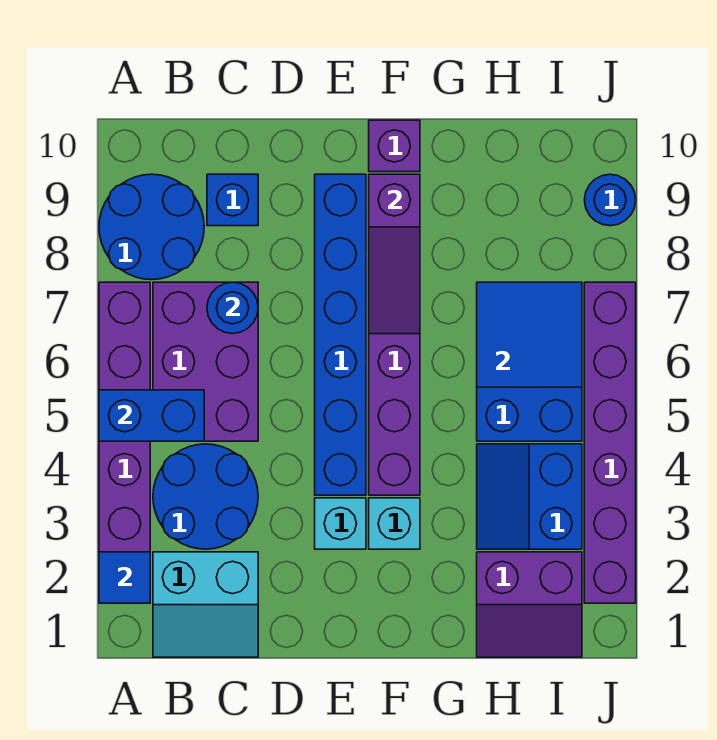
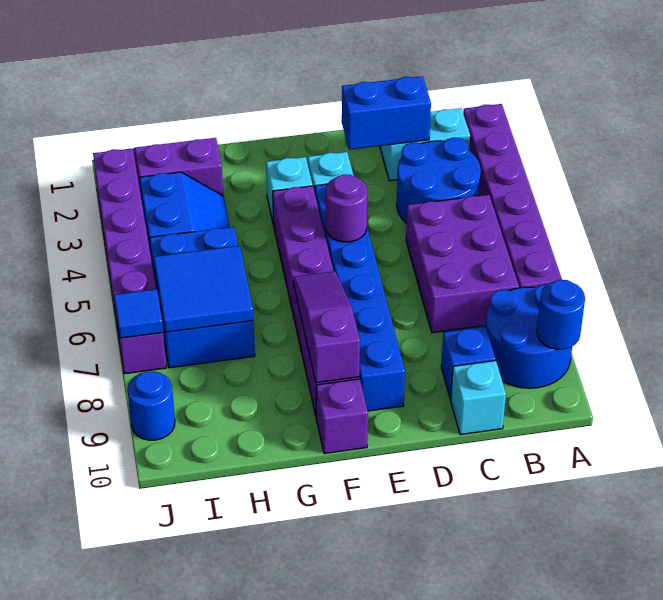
blue tile A2 level 2 -> blue tile J7 level 2
blue brick A5:B5 level 2 -> blue brick C2:D2 level 2
blue round brick C7 level 2 -> blue round brick A9 level 2
none -> cyan brick C10 level 1
none -> purple round brick E5 level 2

